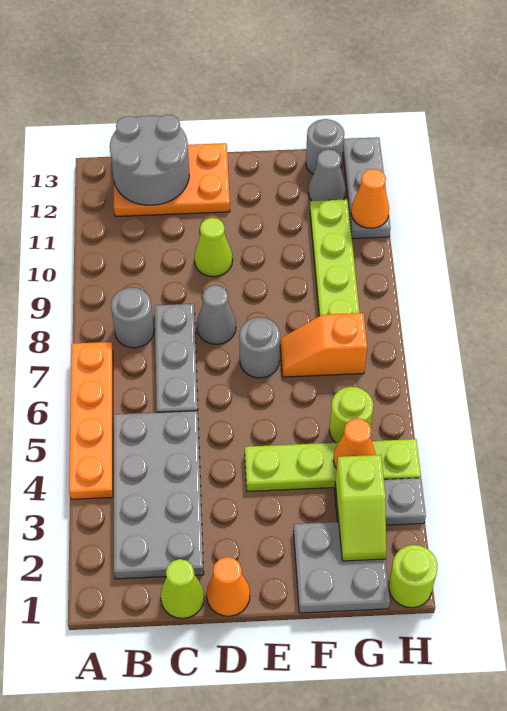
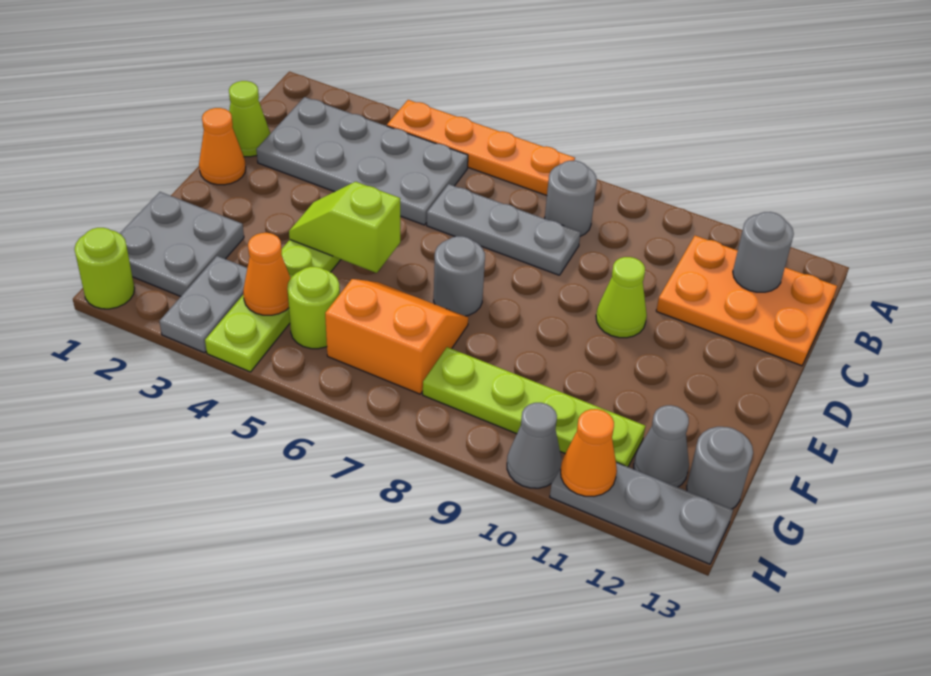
orange plate B12:D13 level 1 -> orange plate B11:C13 level 1
grey round brick B12:C13 level 2 -> grey round brick B12 level 2
grey cone D8 level 1 -> grey cone H10 level 1
orange slope F7:G7 level 1 top G -> orange slope F6:G7 level 1 top G
lime slope G2:G3 level 2 top 3 -> lime slope E4:E5 level 2 top 5

